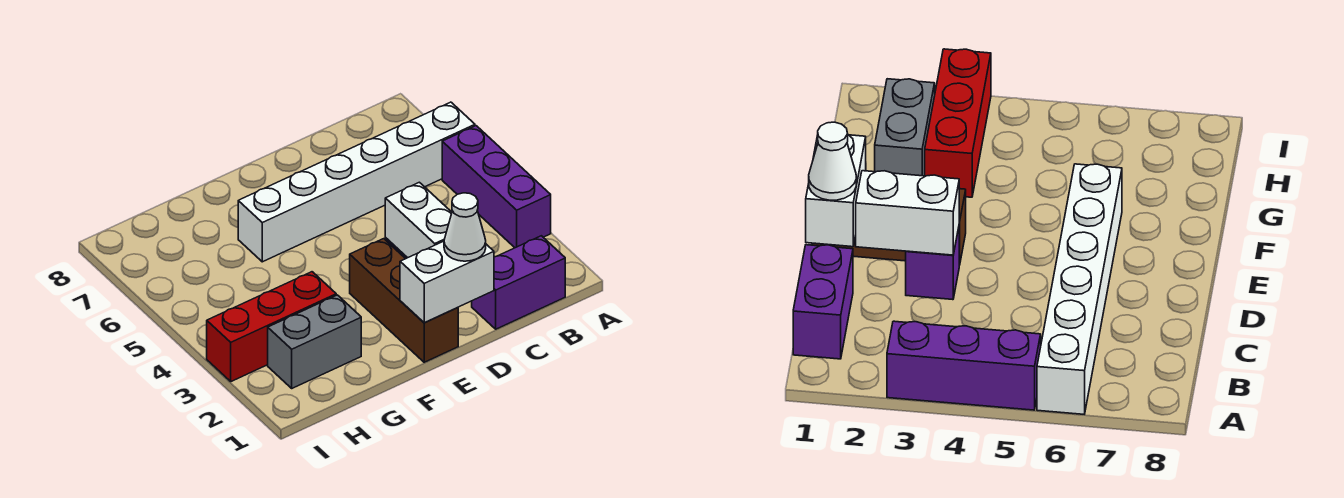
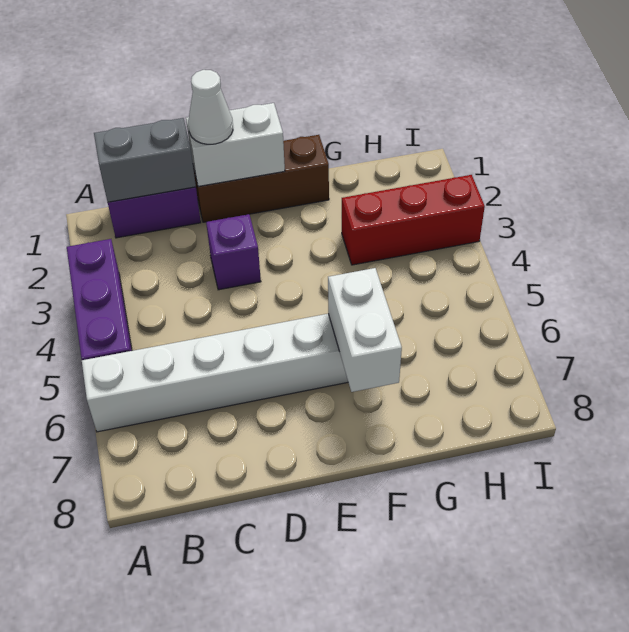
white brick D2:D3 level 2 -> white brick F6:F7 level 2
brown brick E1:E3 level 1 -> brown brick D1:F1 level 1
grey brick G2:H2 level 1 -> grey brick B1:C1 level 2

